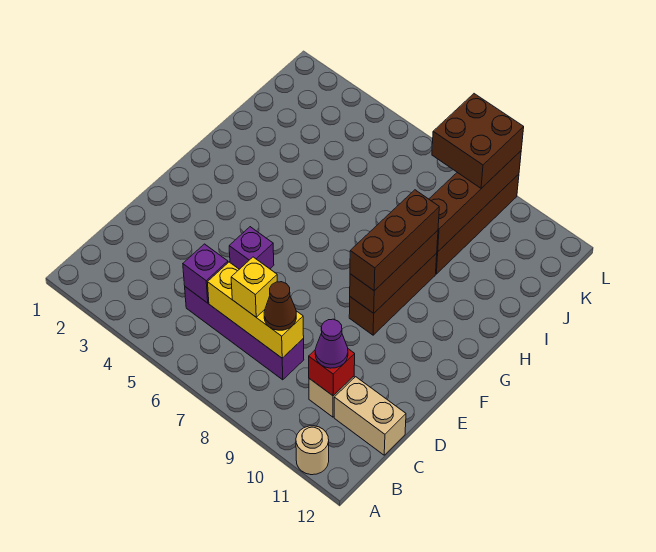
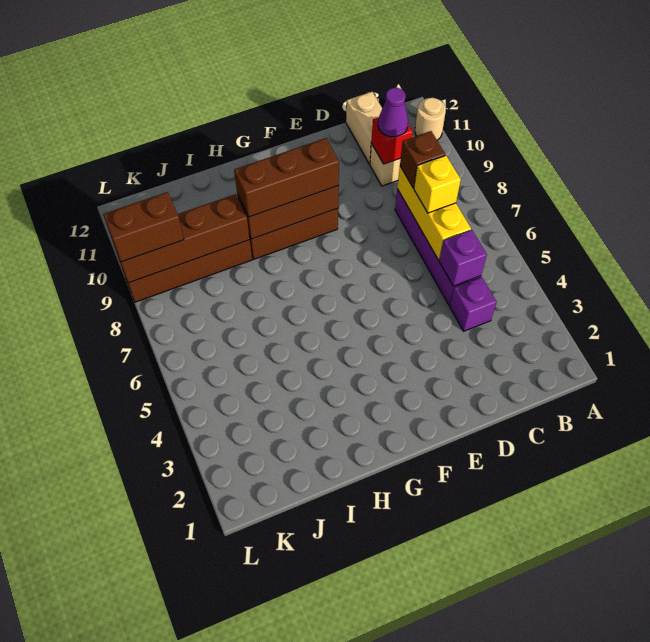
brown cone C8 level 3 -> brown brick C8 level 3
purple brick E5 level 1 -> purple brick C4 level 1
brown brick K8:L9 level 3 -> brown brick K9:L9 level 3

